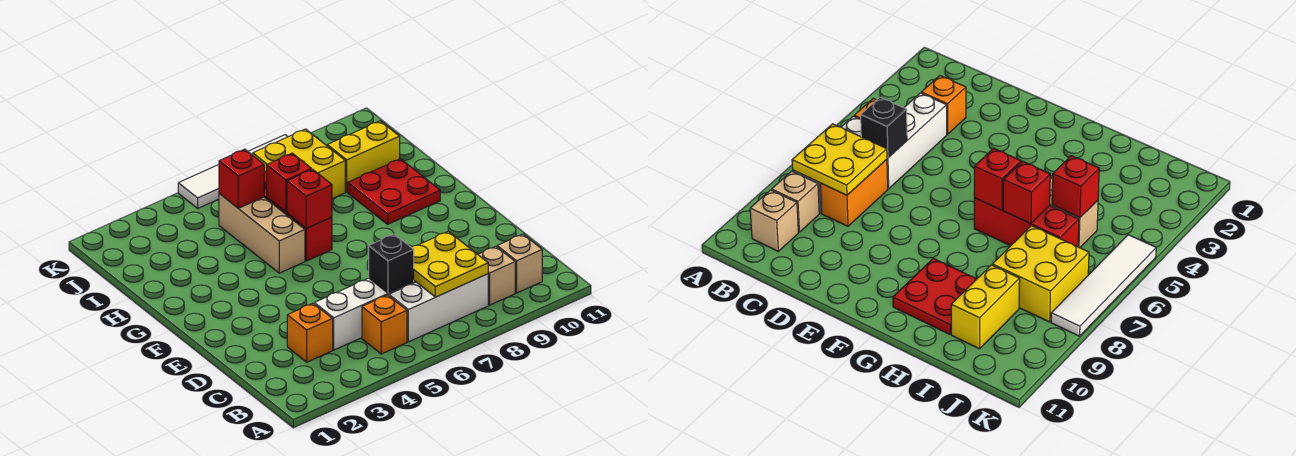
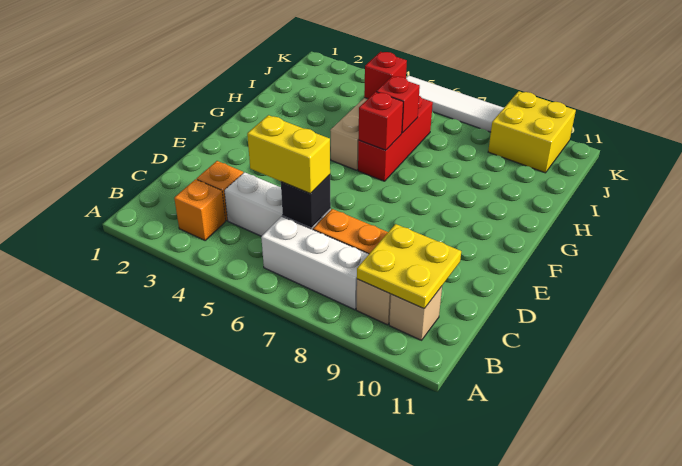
orange brick B5 level 1 -> orange brick B3 level 1
yellow plate B7:C8 level 2 -> yellow plate B9:C10 level 2
red plate G9:H10 level 1 -> none
yellow brick I7:J8 level 1 -> yellow brick J9:K10 level 1
yellow brick I9:I10 level 1 -> yellow brick C5:C6 level 3

